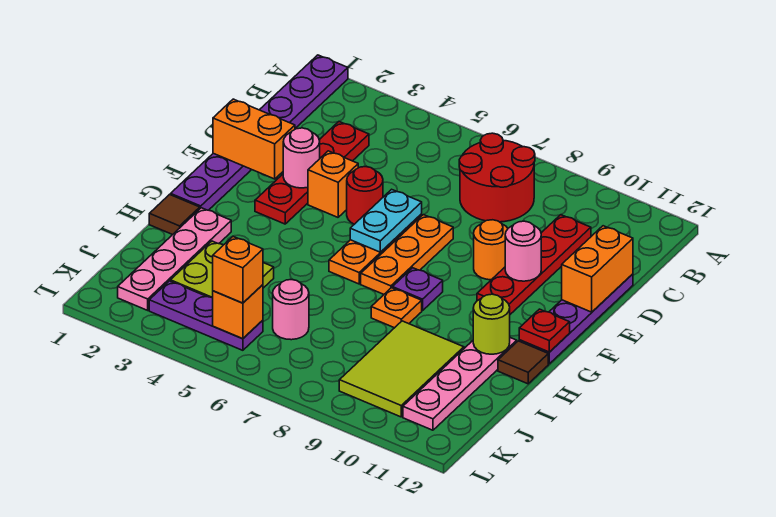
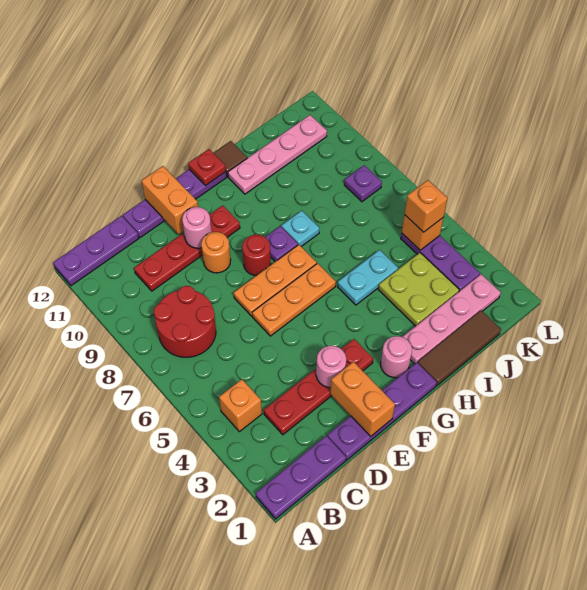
none -> purple plate A12:C12 level 1
orange brick D12:E12 level 2 -> orange brick E11:E12 level 2
orange brick E4 level 1 -> orange brick B4 level 1
red round brick E5 level 1 -> red round brick F8 level 1
cyan plate E6:F6 level 2 -> cyan plate H5:I5 level 1
brown tile H1 level 1 -> brown tile H1:J1 level 1
orange plate H8 level 1 -> cyan plate H8 level 1
lime round brick H11 level 2 -> none
lime tile I9:K10 level 1 -> none
pink round brick J6 level 1 -> pink round brick G2 level 1
none -> purple plate K8 level 1

